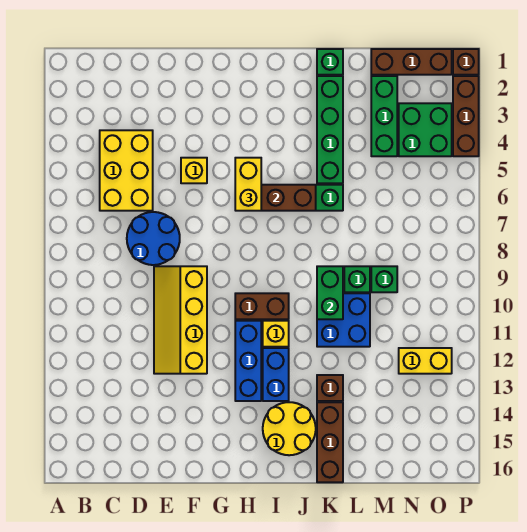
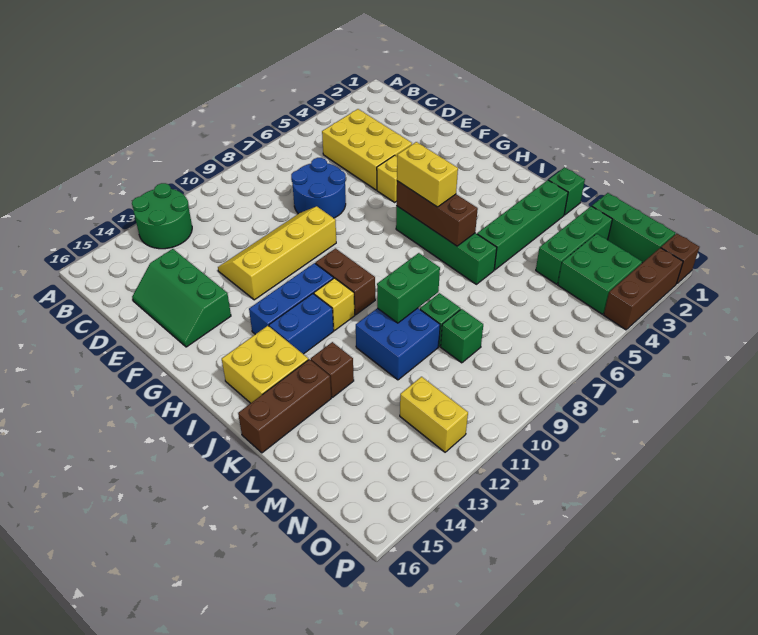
none -> green round brick A12:B13 level 1
yellow brick C4:D6 level 1 -> yellow brick C4:E5 level 1
none -> green slope D14:F15 level 1 top 14
yellow brick H5:H6 level 3 -> yellow brick H6:I6 level 3
yellow round brick I14:J15 level 1 -> yellow brick I14:J15 level 1
brown brick M1:O1 level 1 -> green brick M1:O1 level 1

